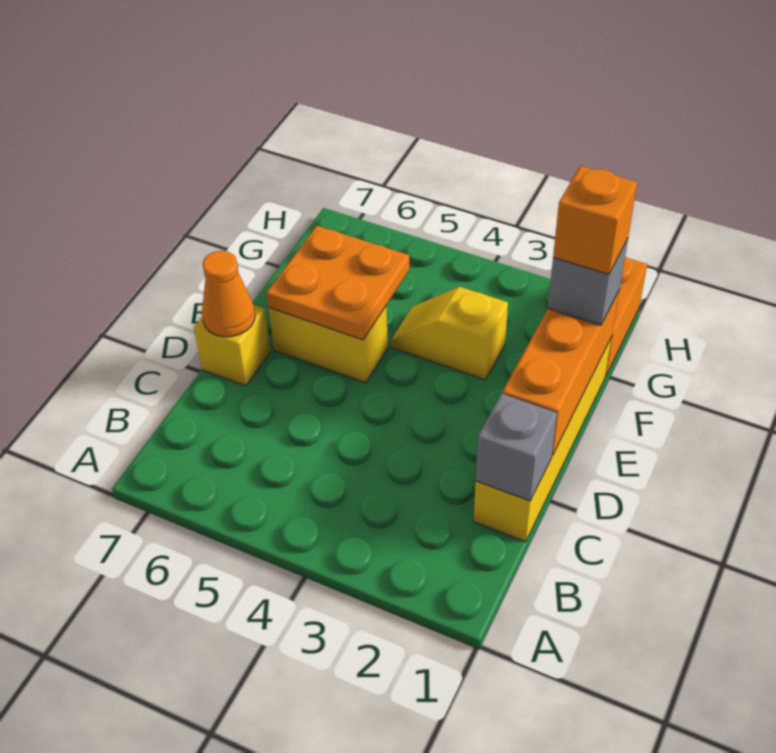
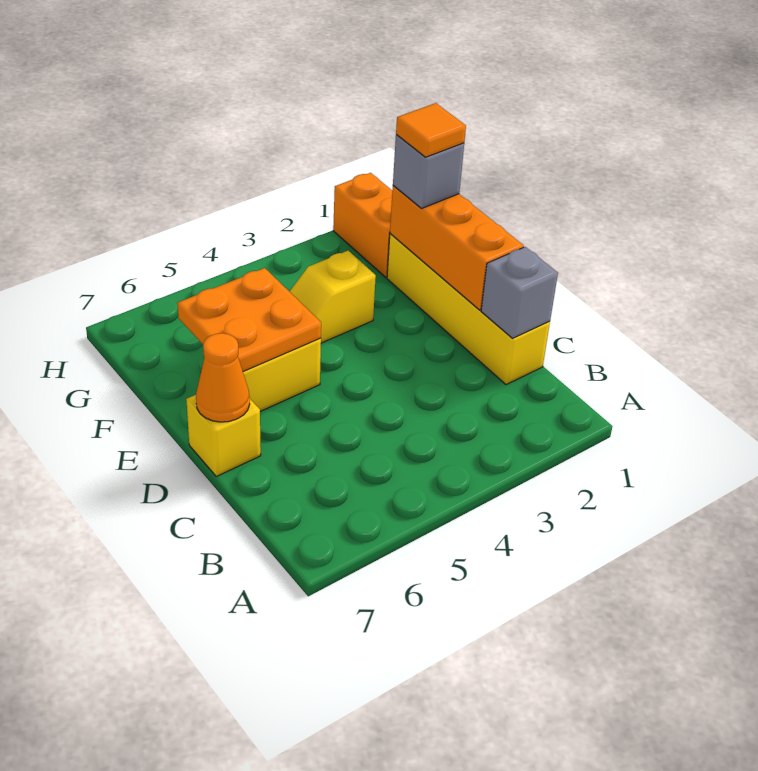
orange brick F1 level 4 -> orange tile F1 level 4

